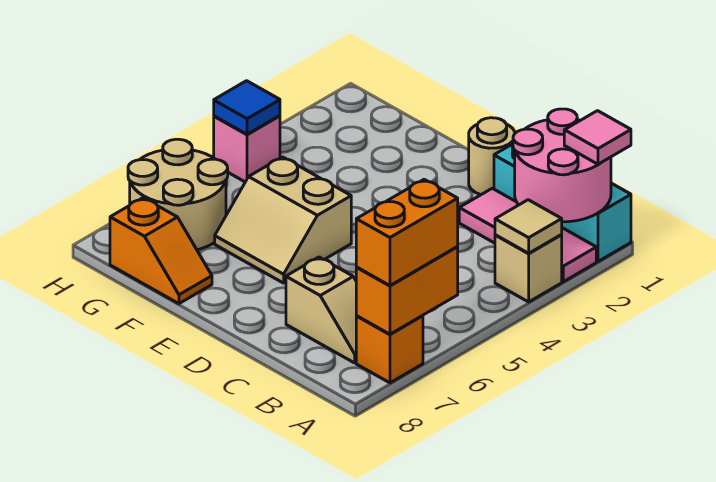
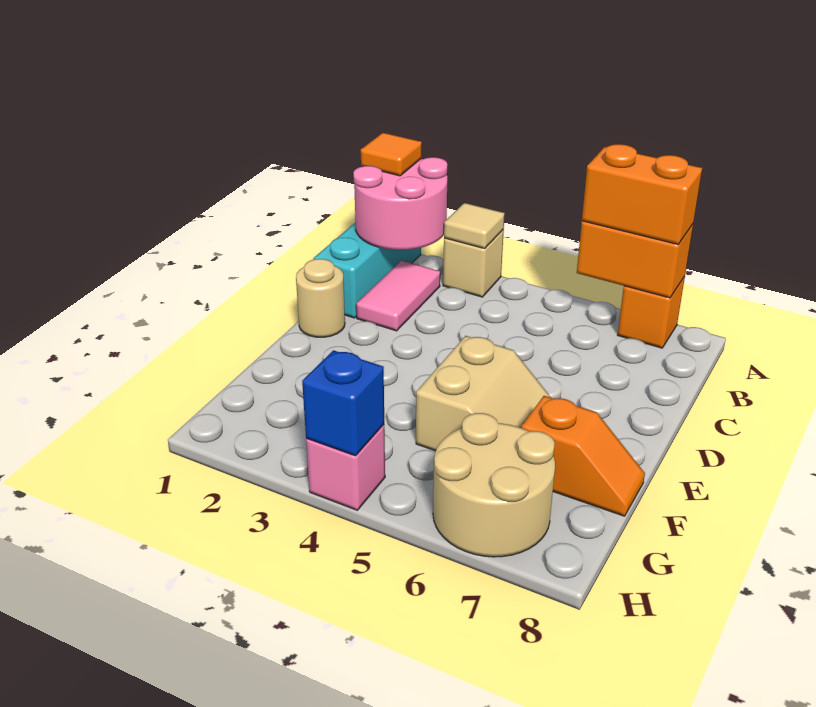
pink tile A1 level 3 -> orange tile A1 level 3
pink tile A2:C2 level 1 -> pink tile B2:C2 level 1
tan slope B7:C7 level 1 top C -> none
orange slope F8:G8 level 1 top G -> orange slope F7:F8 level 1 top 7
blue tile H4 level 2 -> blue brick H4 level 2

